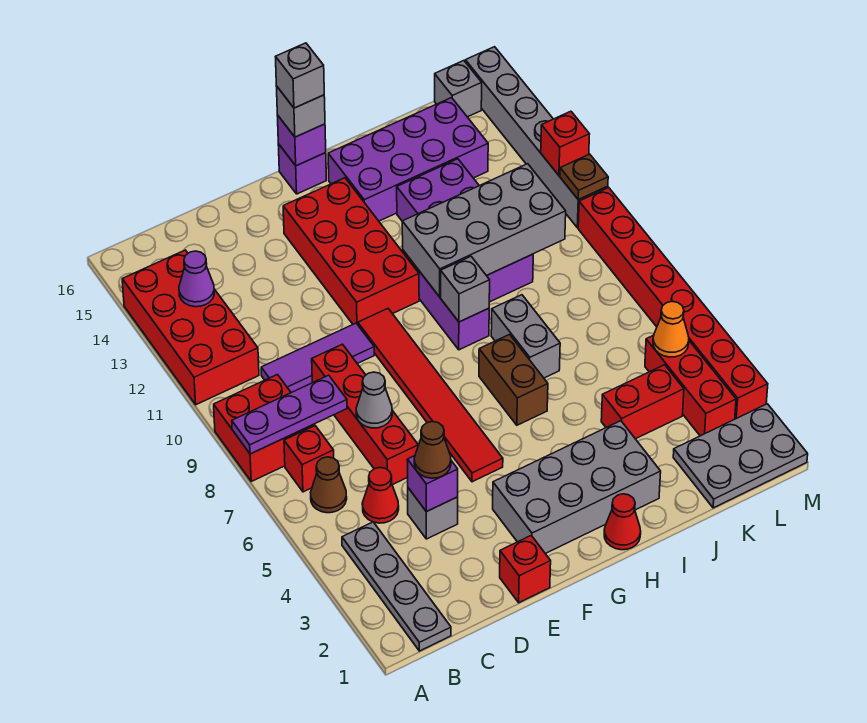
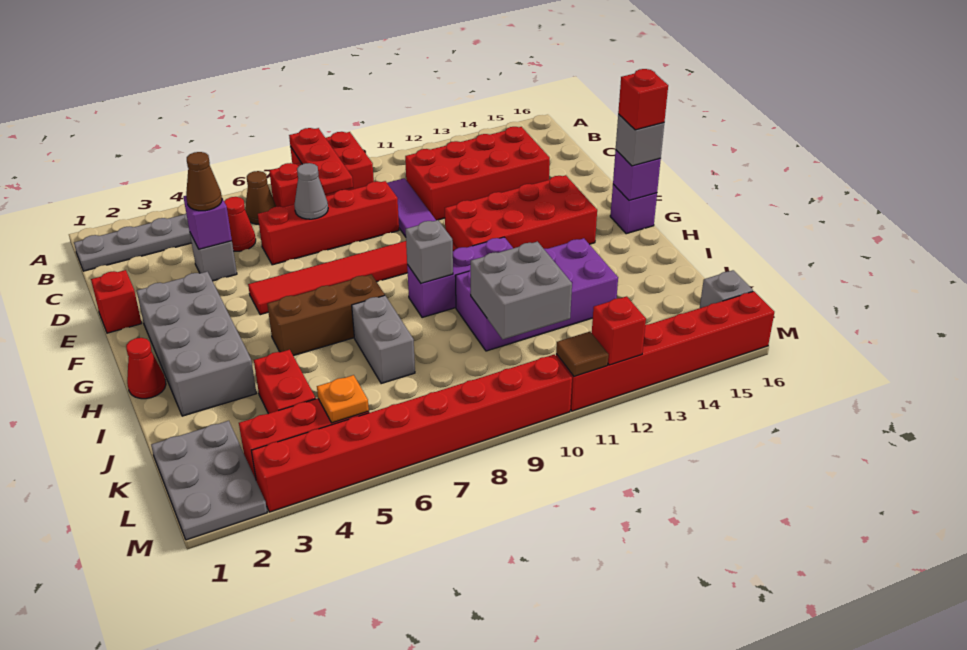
purple plate A8:C8 level 2 -> red plate A8:C8 level 2
red brick A11:B14 level 1 -> red brick C11:D14 level 1
purple cone B13 level 2 -> none
grey brick G16 level 4 -> red brick G16 level 4
brown brick H6:H7 level 1 -> brown brick H5:H7 level 1
grey brick H10:K11 level 2 -> grey brick J10:K11 level 2
purple brick H14:K15 level 1 -> none
grey brick I7:I8 level 1 -> grey brick I7:J7 level 1
orange cone L5 level 2 -> orange plate L5 level 2
grey brick M11:M16 level 1 -> red brick M11:M16 level 1
brown plate M11 level 2 -> brown tile M11 level 2

